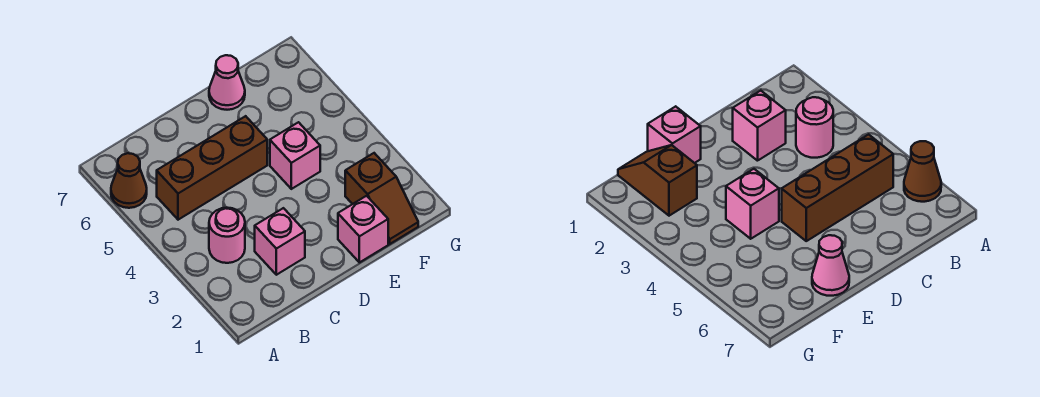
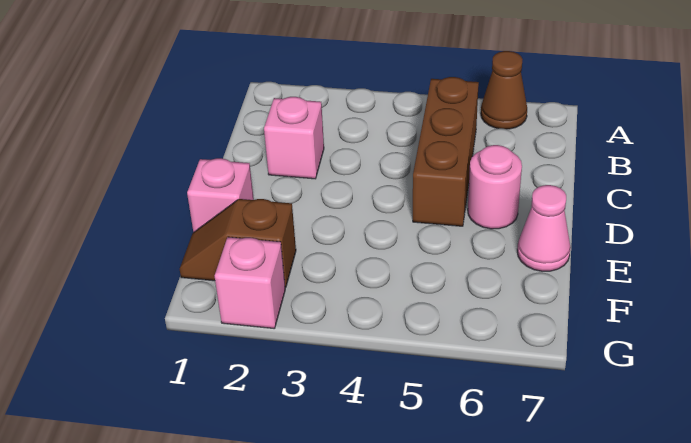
pink round brick B3 level 1 -> pink round brick D6 level 1
pink brick E4 level 1 -> pink brick G2 level 1

